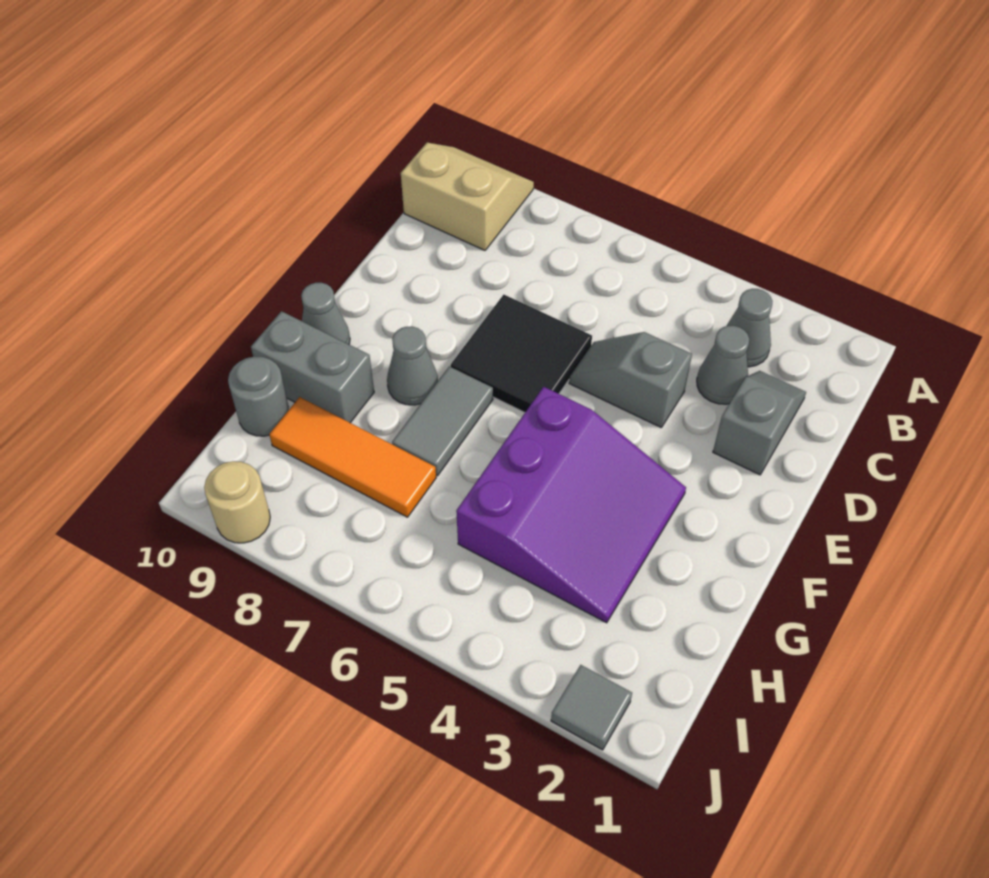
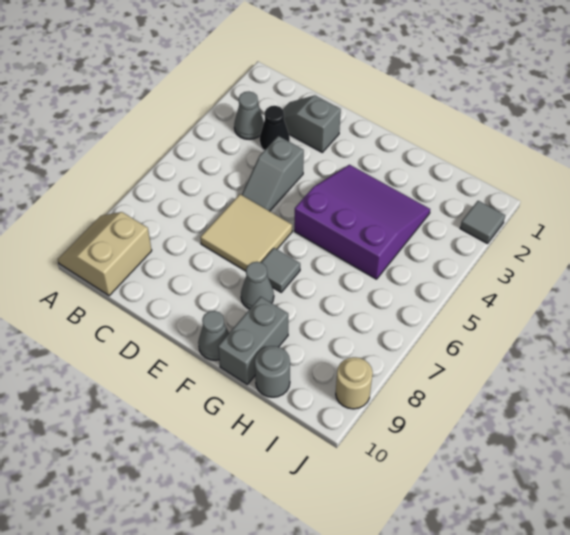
grey cone C3 level 1 -> black cone C3 level 1
black tile D6:E7 level 1 -> tan tile D6:E7 level 1
grey tile F7:G7 level 1 -> grey tile F7 level 1
orange tile H7:H9 level 1 -> none

